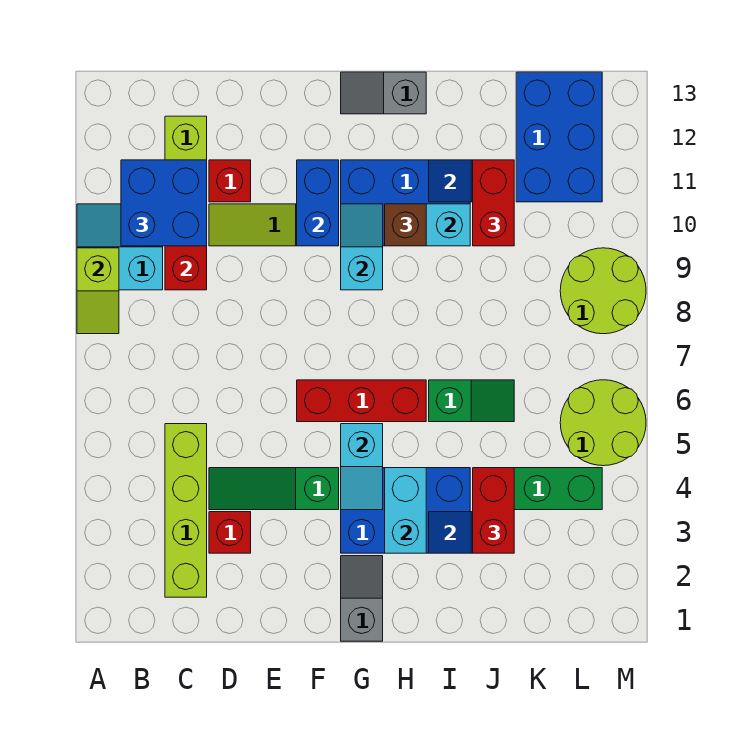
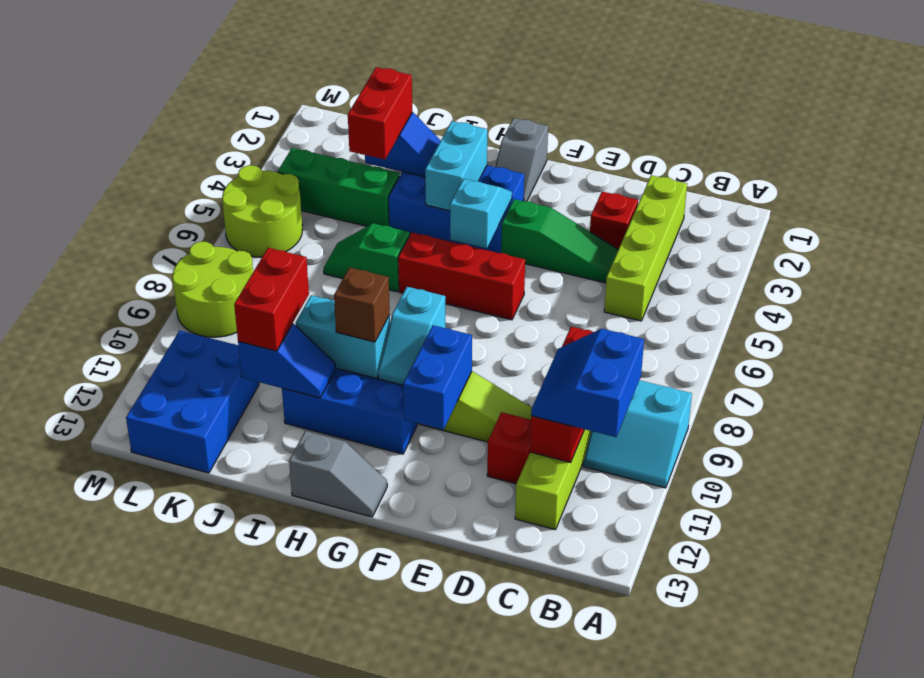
lime slope A8:A9 level 2 top 9 -> none
blue brick B10:C11 level 3 -> blue slope B10:C11 level 3 top B

